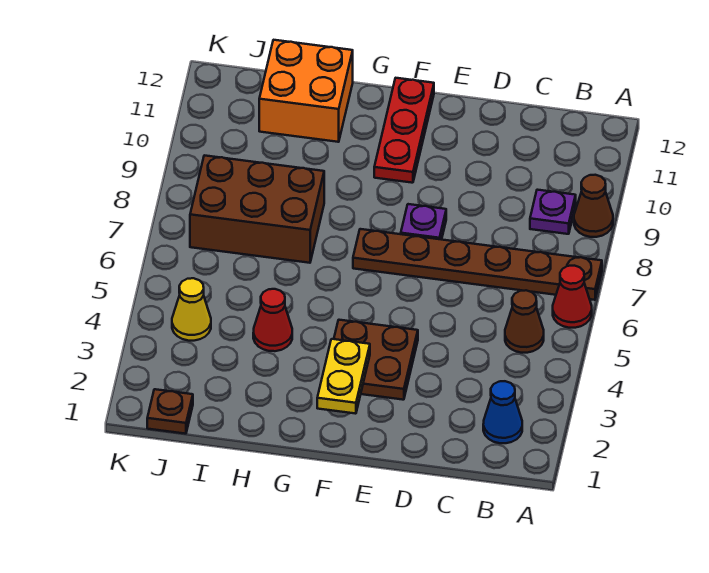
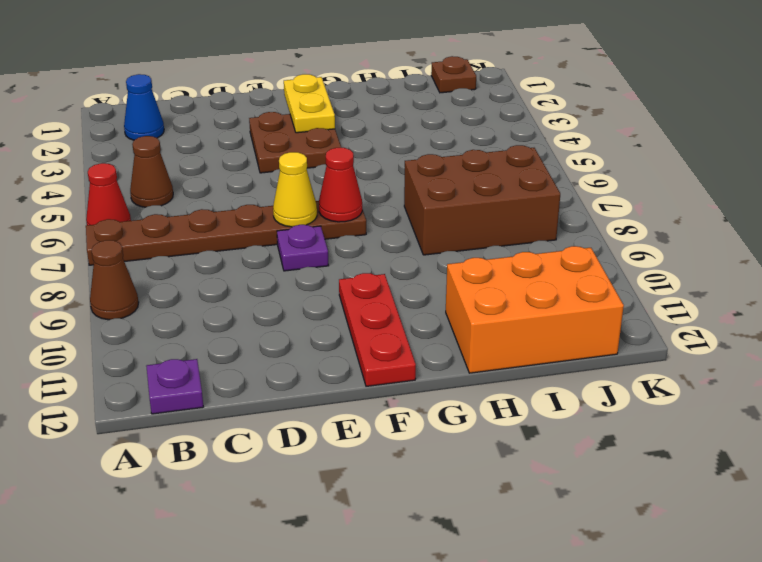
purple plate B9 level 1 -> purple plate B12 level 1
red cone H4 level 1 -> red cone F7 level 2
orange brick H11:I12 level 1 -> orange brick H11:J12 level 1
yellow cone J4 level 1 -> yellow cone E7 level 2

